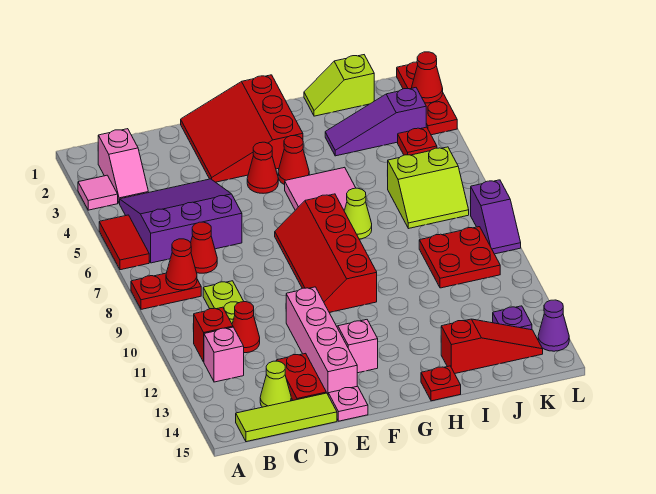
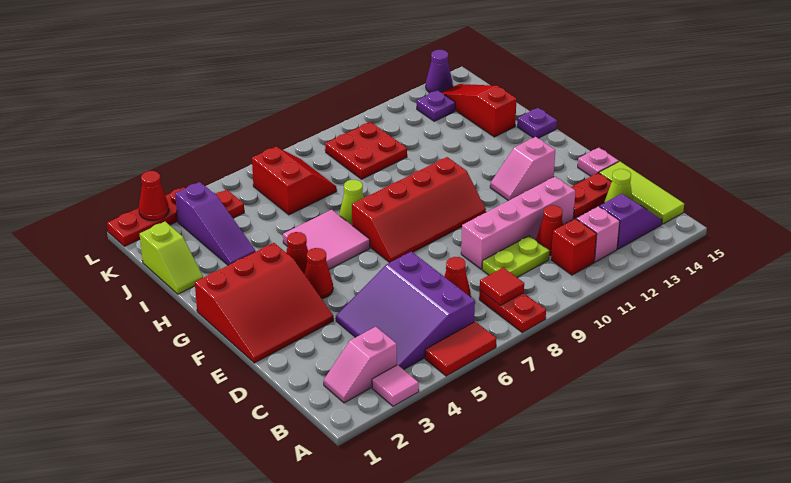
pink slope B2:B3 level 1 top 2 -> pink slope B2:B3 level 1 top 3
red cone B8 level 2 -> red tile B8 level 2
pink brick E11:E14 level 1 -> pink brick D9:D12 level 1
red plate H15 level 1 -> purple plate H15 level 1
lime slope J6:K7 level 1 top 6 -> red slope J6:K7 level 1 top 6
purple slope L8:L9 level 1 top 8 -> purple slope B13:B14 level 1 top 13

